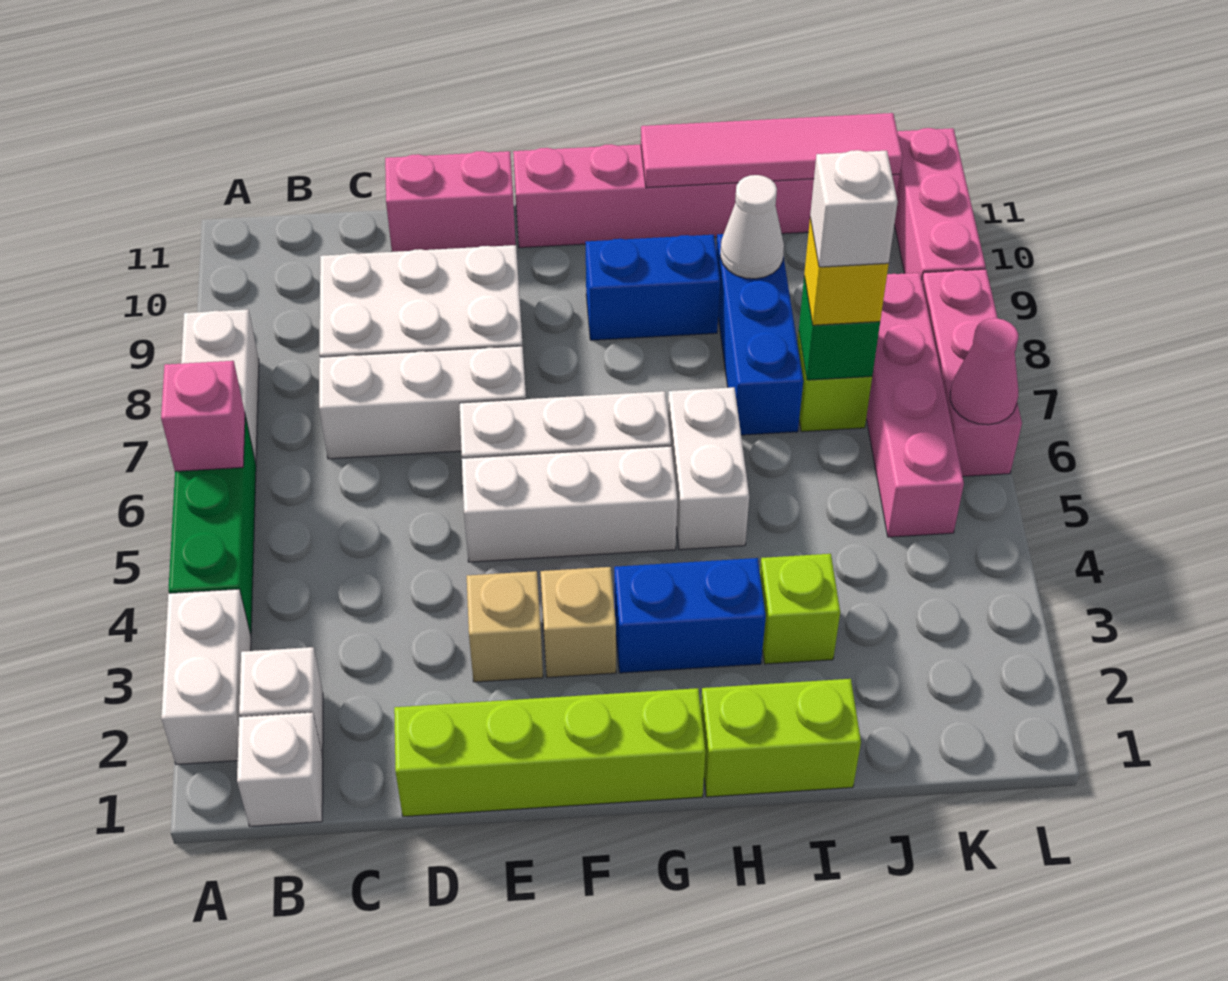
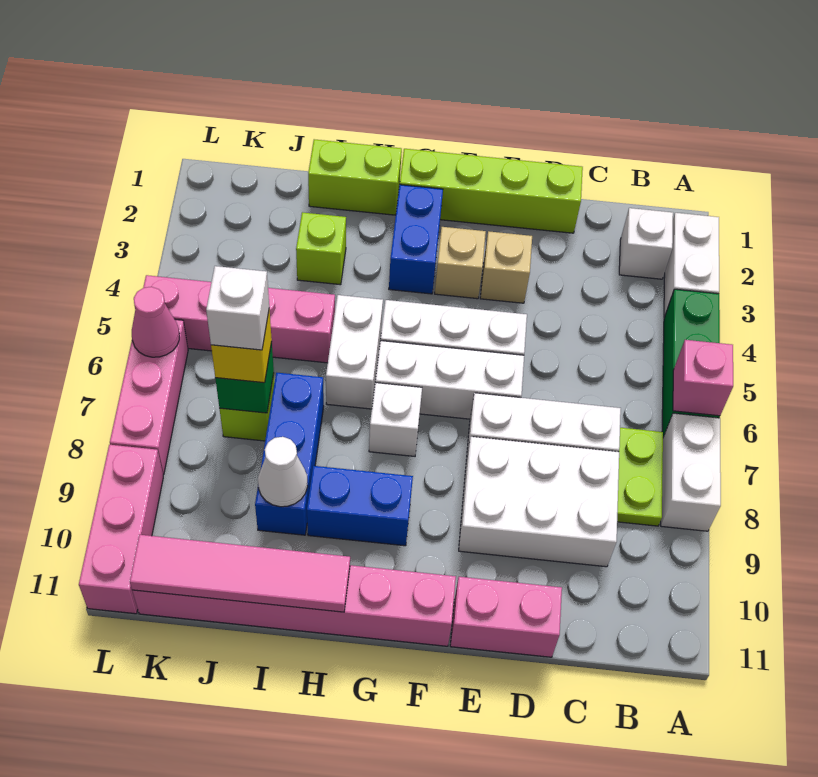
white brick B1 level 1 -> white brick G7 level 1
none -> lime plate B7:B8 level 1
blue brick G3:H3 level 1 -> blue brick G2:G3 level 1
pink brick K5:K8 level 1 -> pink brick I5:L5 level 1

